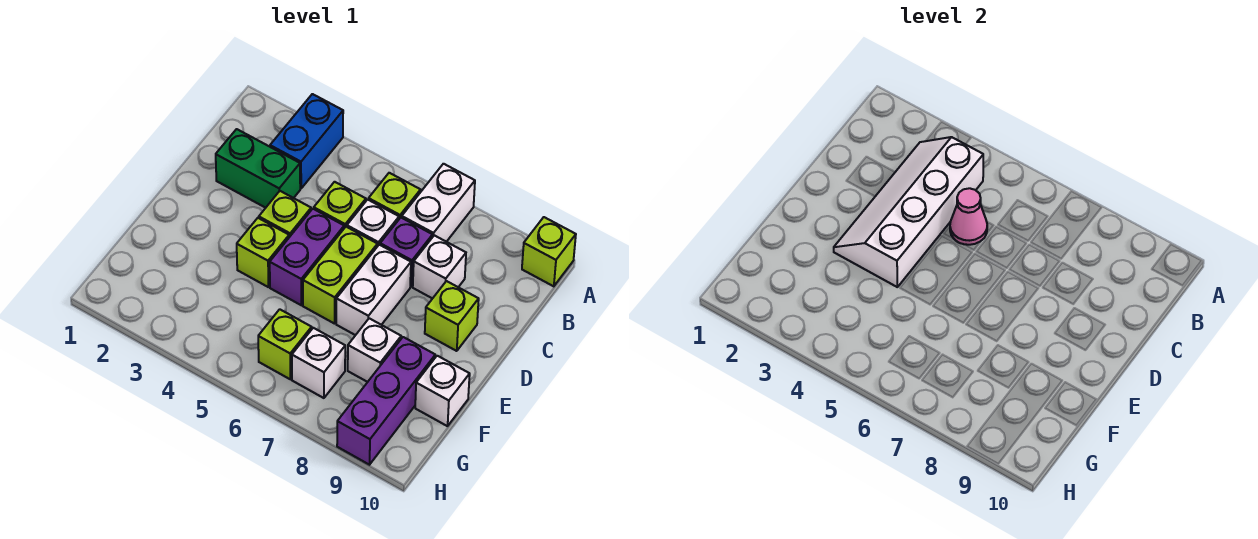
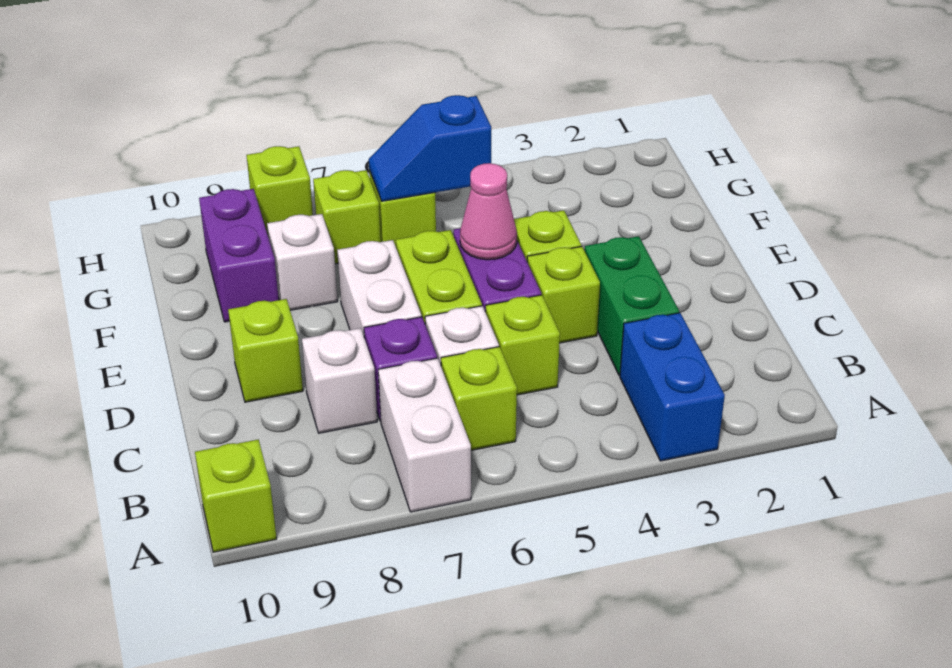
white slope B3:E4 level 2 top 4 -> none
green brick C2:C3 level 1 -> green brick C3:D3 level 1
pink cone C5 level 2 -> pink cone E5 level 2
purple brick F9:H9 level 1 -> purple brick F9:G9 level 1
white brick F10 level 1 -> none
none -> blue slope G5:G6 level 2 top 5
white brick G7 level 1 -> lime brick G7 level 1
none -> lime brick H8 level 1

